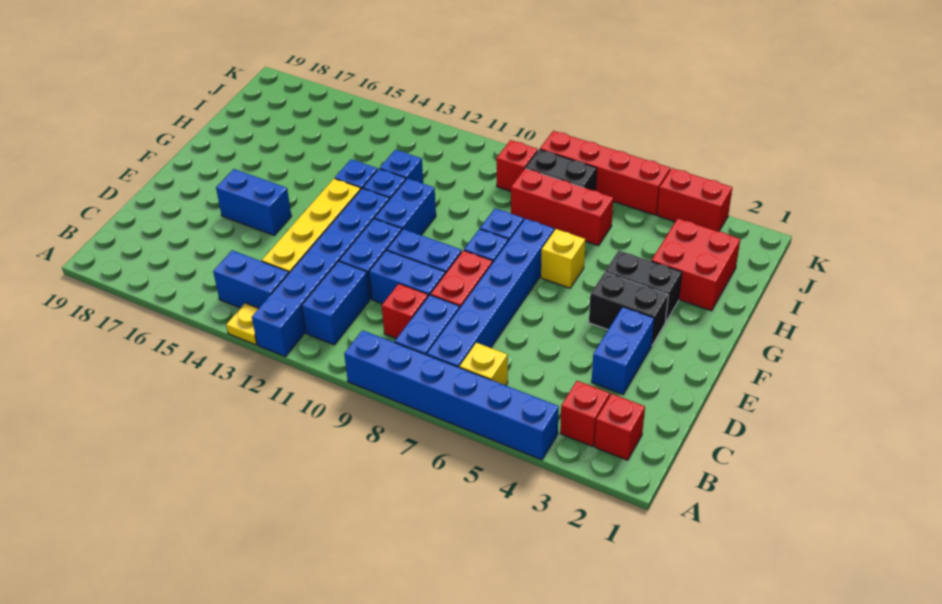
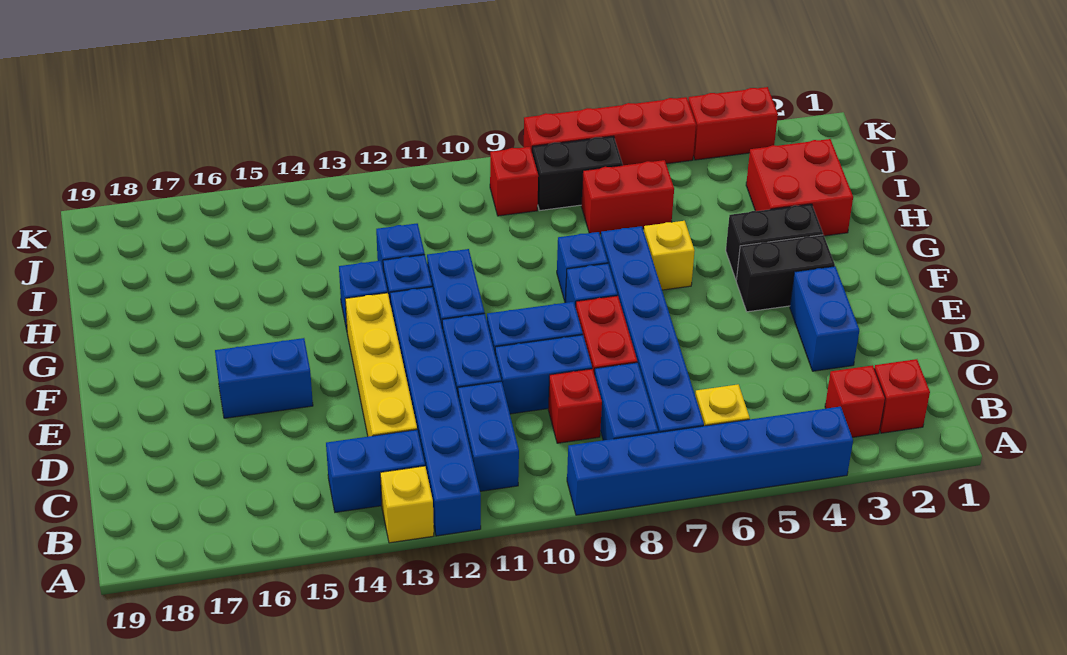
yellow plate A13 level 1 -> yellow brick A13 level 1
red brick I6:I8 level 1 -> red brick I6:I7 level 1

